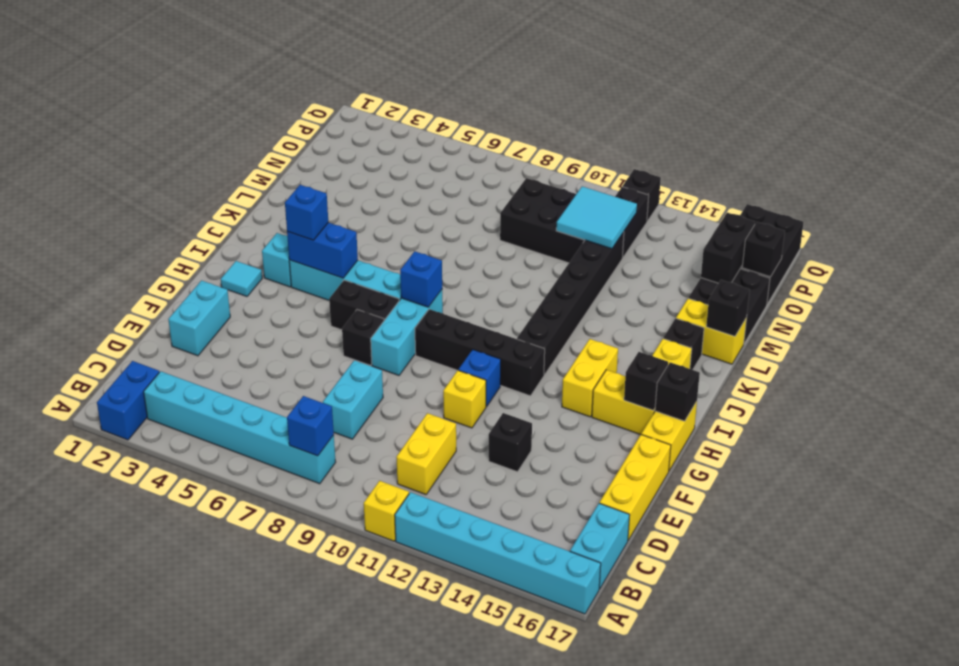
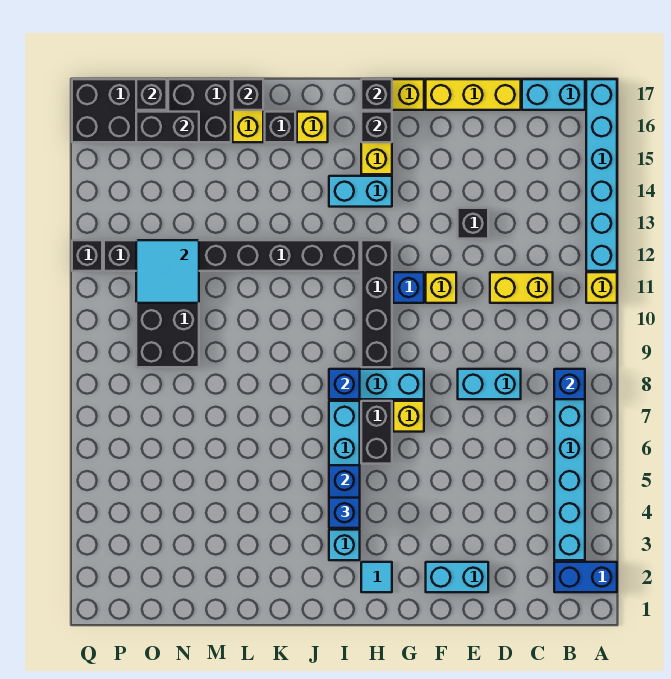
black brick G7 level 1 -> yellow brick G7 level 1
yellow brick H14:I14 level 1 -> cyan brick H14:I14 level 1

